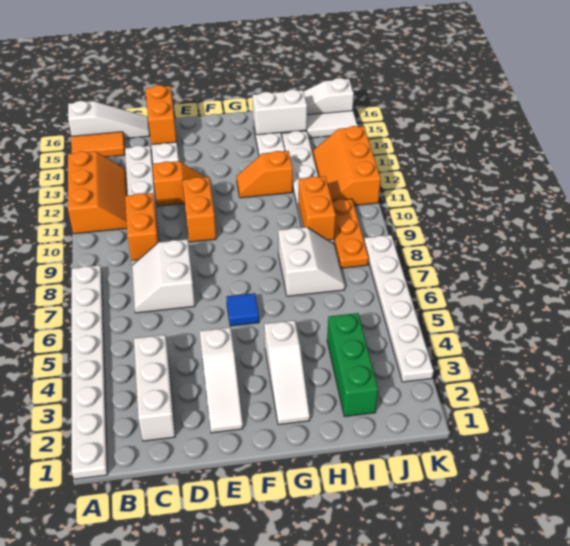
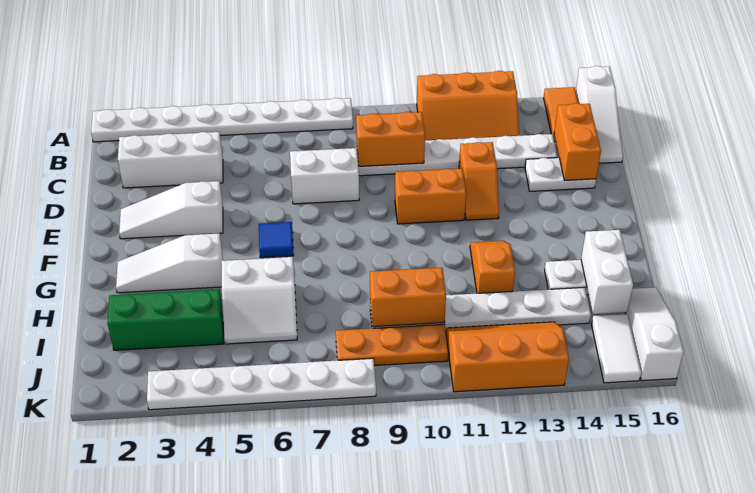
orange brick D15:D16 level 2 -> orange brick C15:D15 level 2
white slope H7:I8 level 1 top H -> white slope H5:I6 level 1 top H

